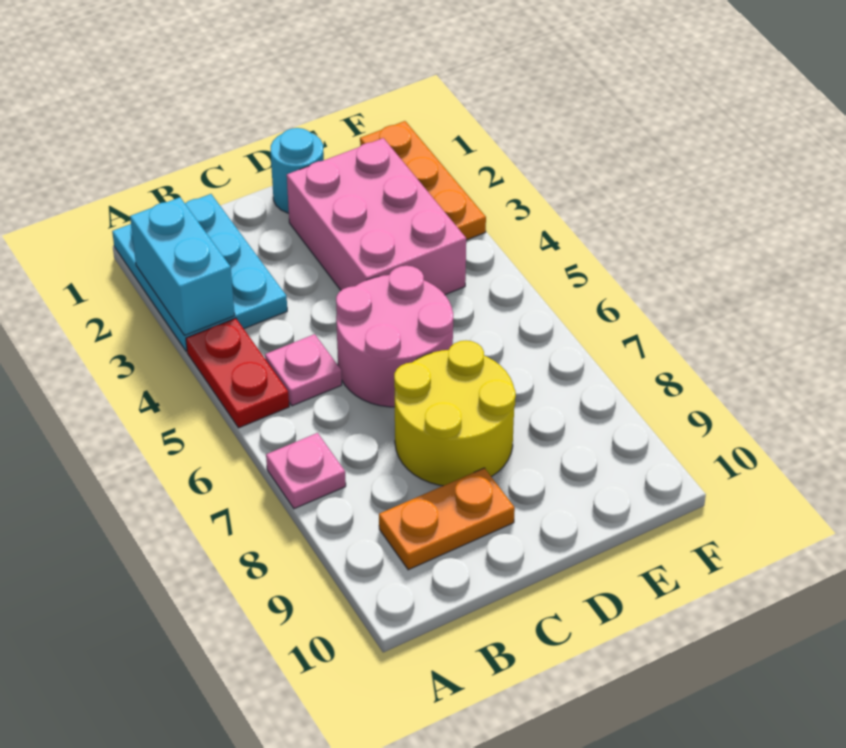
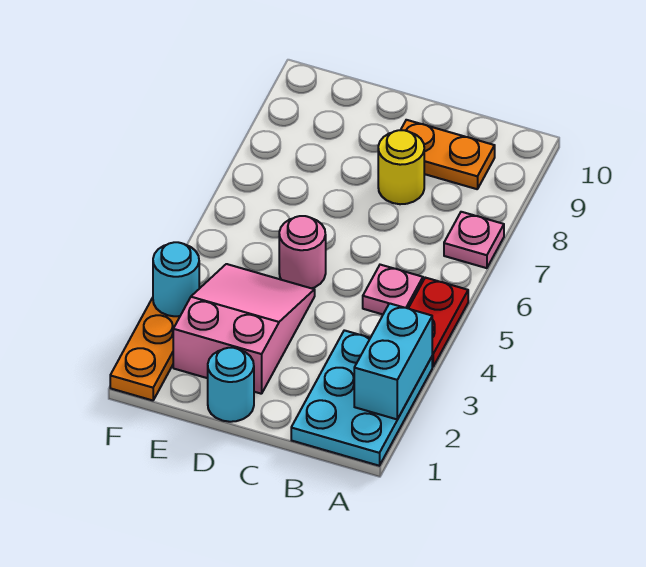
pink round brick C5:D6 level 1 -> pink round brick D5 level 1
yellow round brick C7:D8 level 1 -> yellow round brick C8 level 1
pink brick D2:E4 level 1 -> pink slope D2:E4 level 1 top 2
none -> cyan round brick F3 level 2

